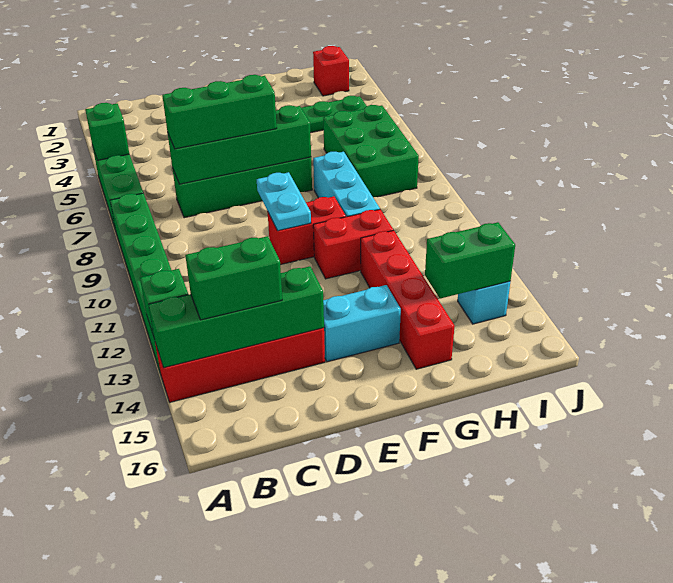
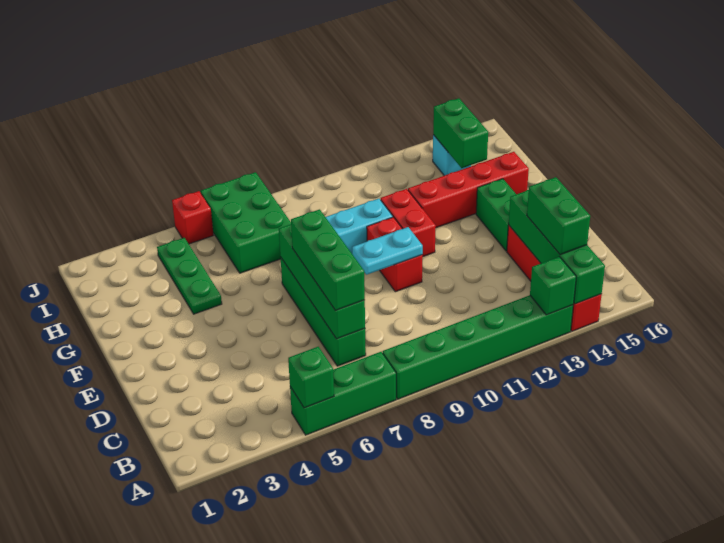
cyan brick E14:F14 level 1 -> green brick E14:F14 level 1
green brick H6:I8 level 1 -> green brick H6:J7 level 1
red brick I2 level 1 -> red brick J5 level 1

